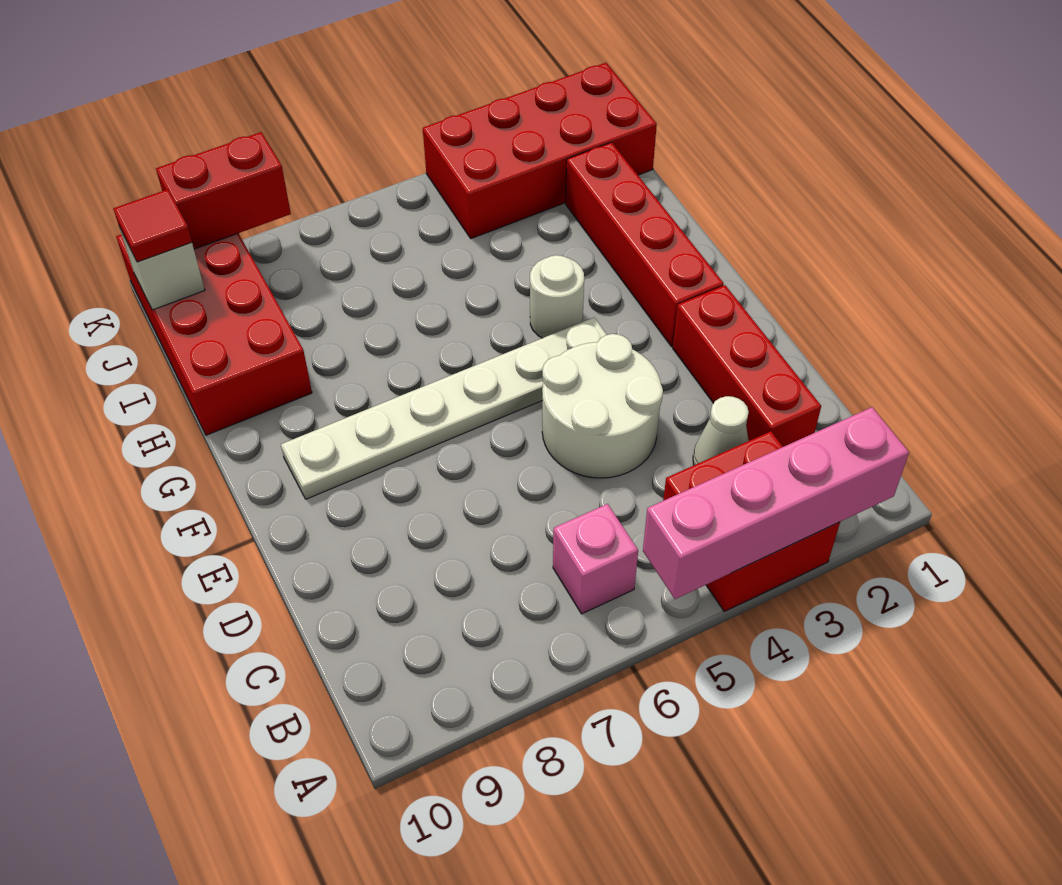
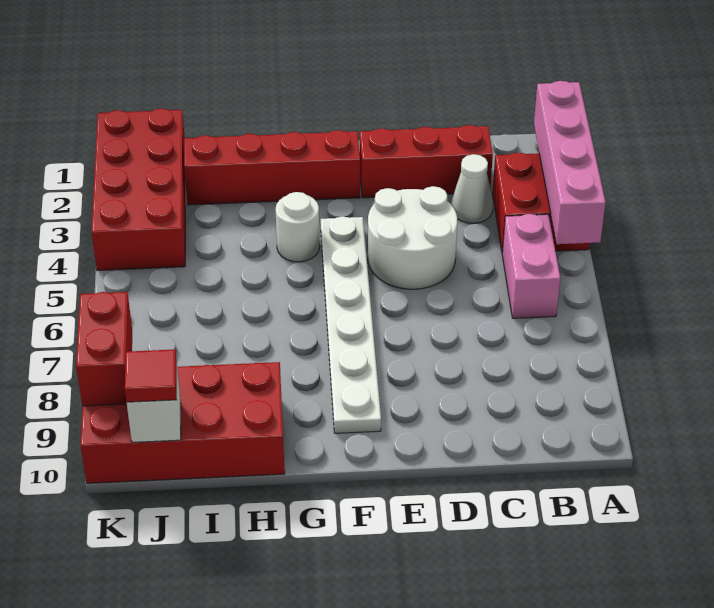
pink brick B6 level 1 -> pink brick B5:B6 level 1

